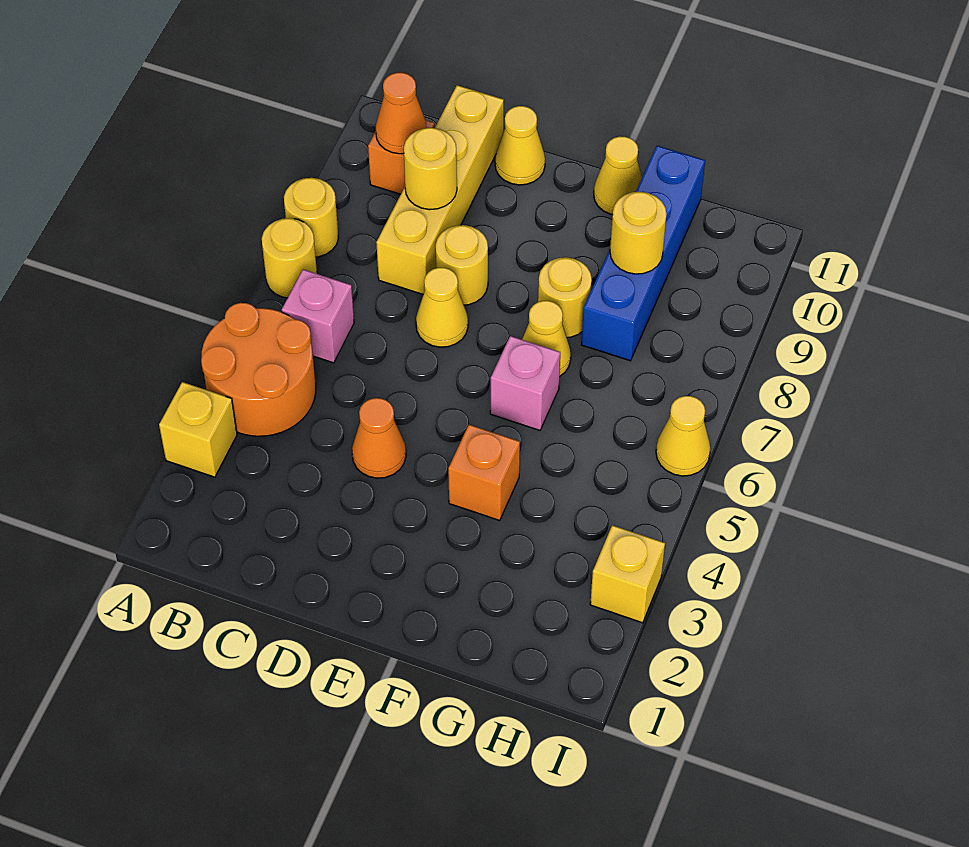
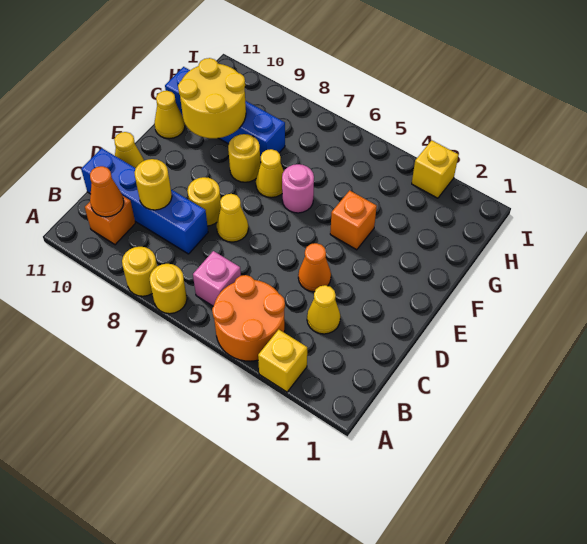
yellow brick C8:C11 level 1 -> blue brick C8:C11 level 1
pink brick F6 level 1 -> pink round brick F6 level 1
yellow round brick G9 level 2 -> yellow round brick F9:G10 level 2
yellow cone I6 level 1 -> yellow cone C3 level 1

